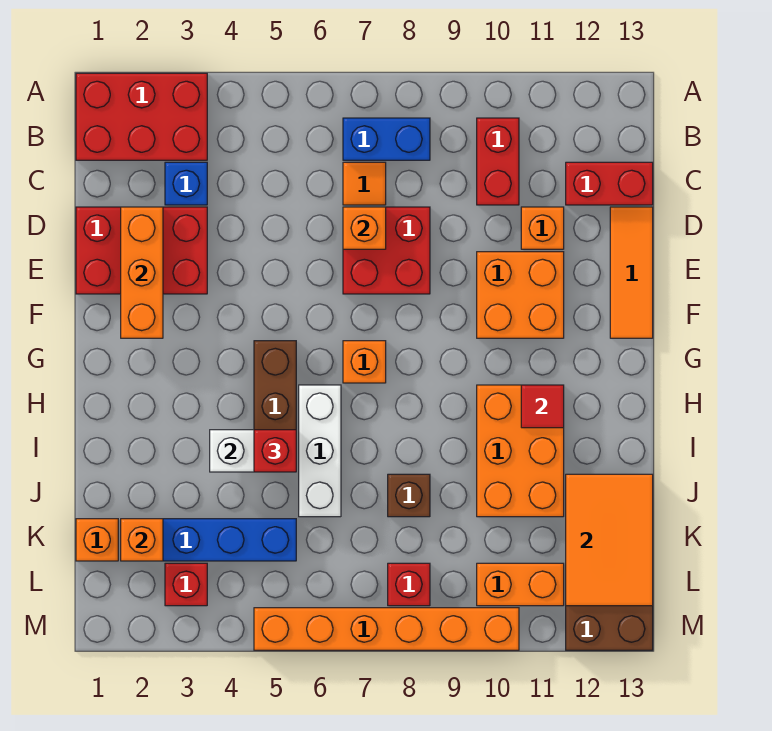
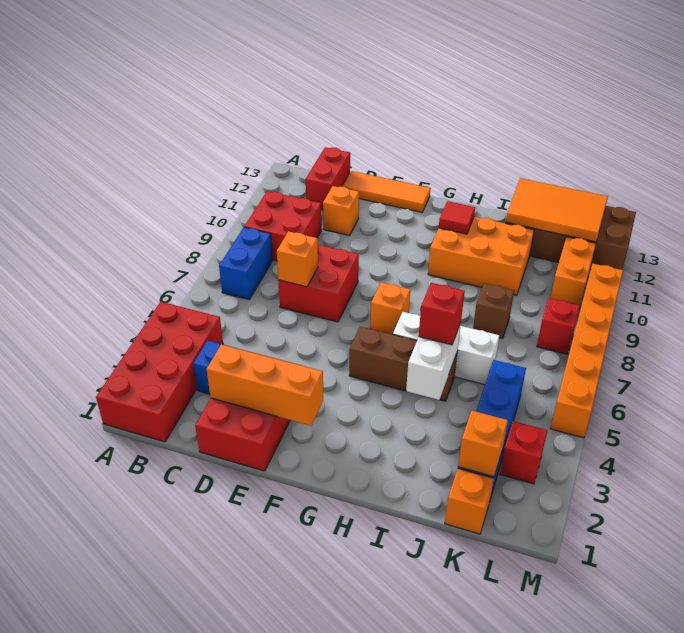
red brick A1:B3 level 1 -> red brick A1:B4 level 1
red brick B10:C10 level 1 -> red brick B9:C10 level 1
orange tile C7 level 1 -> none
orange brick E10:F11 level 1 -> none

